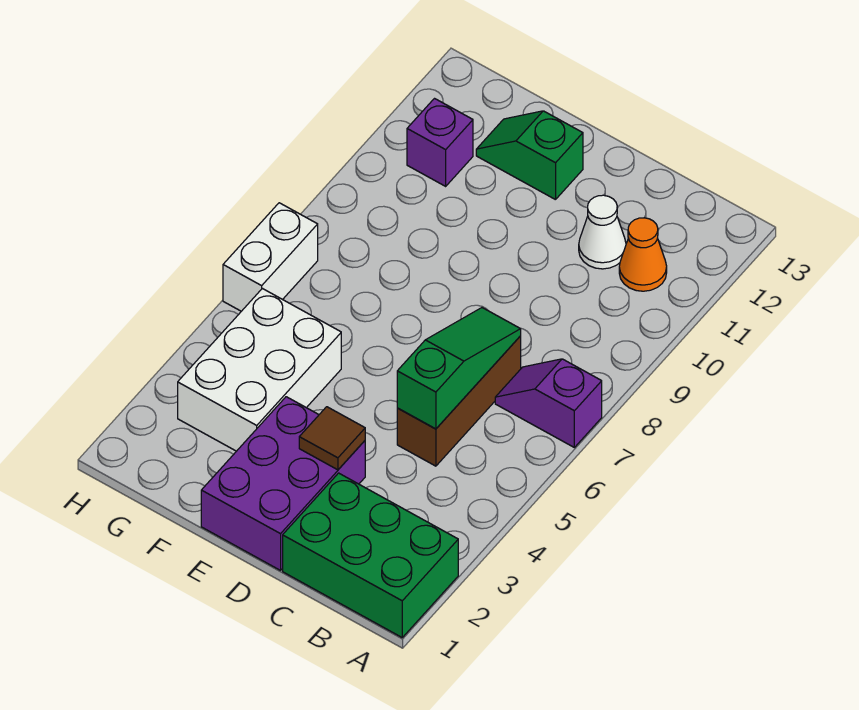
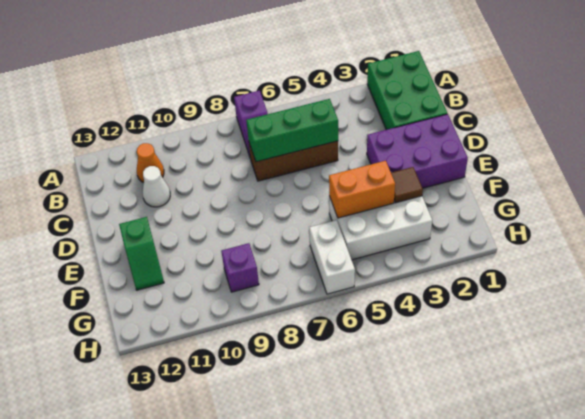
green slope C5:C7 level 2 top 5 -> green brick C5:C7 level 2
brown tile D3 level 2 -> brown tile F3 level 2
none -> orange brick F4:F5 level 2
purple brick G11 level 1 -> purple brick G9 level 1
white brick H6:H7 level 1 -> white brick G6:H6 level 1

